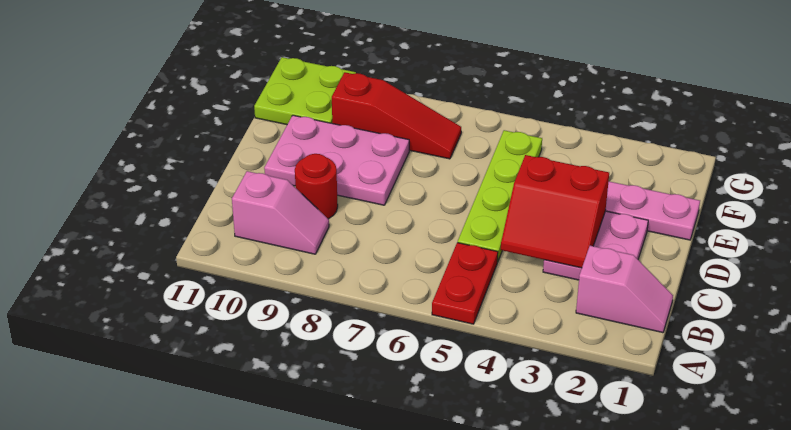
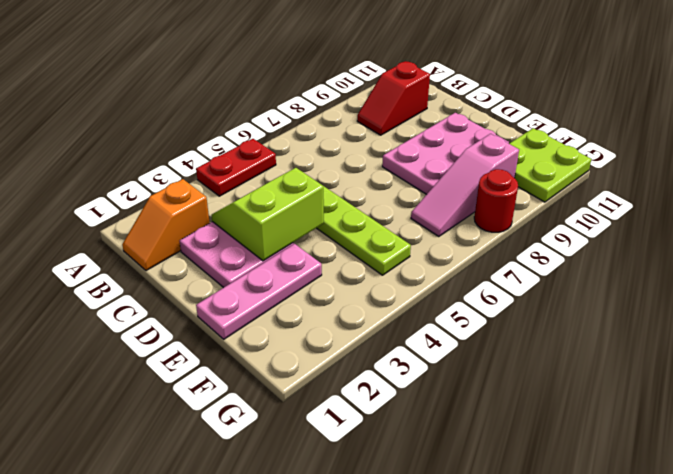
red plate A5:B5 level 1 -> red plate A4:A5 level 1
pink slope B1:B2 level 1 top 2 -> orange slope B1:B2 level 1 top 2
pink slope B9:B10 level 1 top 10 -> red slope B9:B10 level 1 top 10
red slope C3:D4 level 2 top D -> lime slope C3:D4 level 2 top D
red round brick C9 level 1 -> red round brick G8 level 1
red slope F7:F9 level 1 top 9 -> pink slope F7:F9 level 1 top 9

